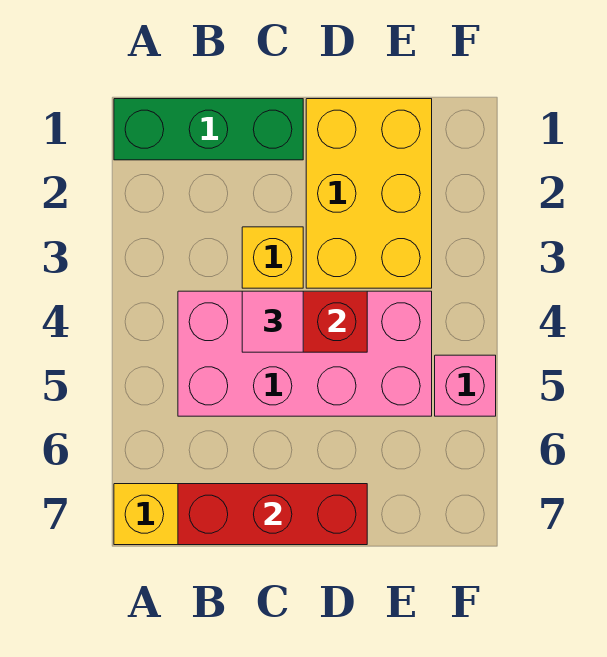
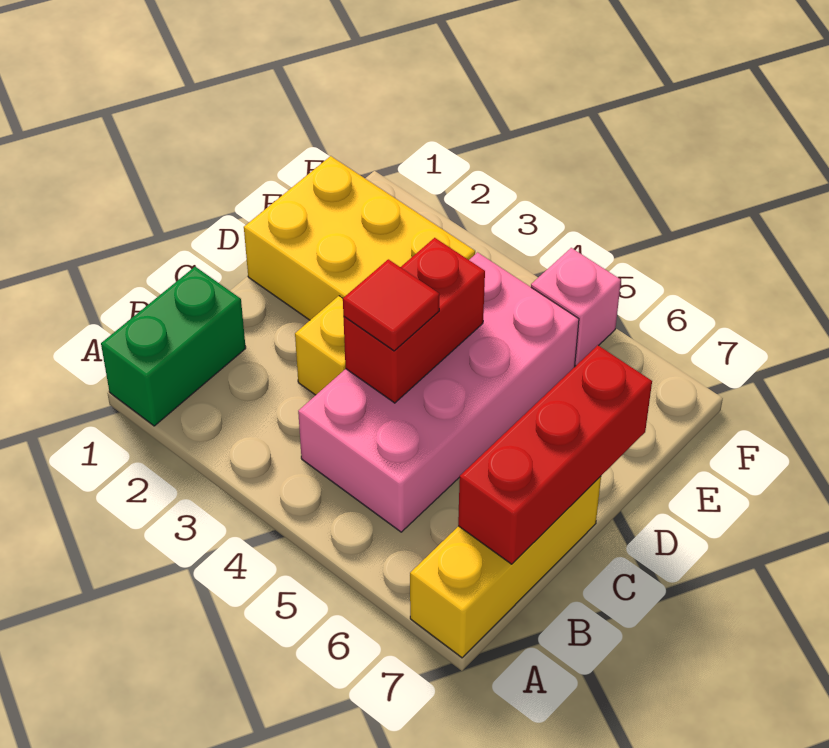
green brick A1:C1 level 1 -> green brick A1:B1 level 1
pink tile C4 level 3 -> red tile C4 level 3

